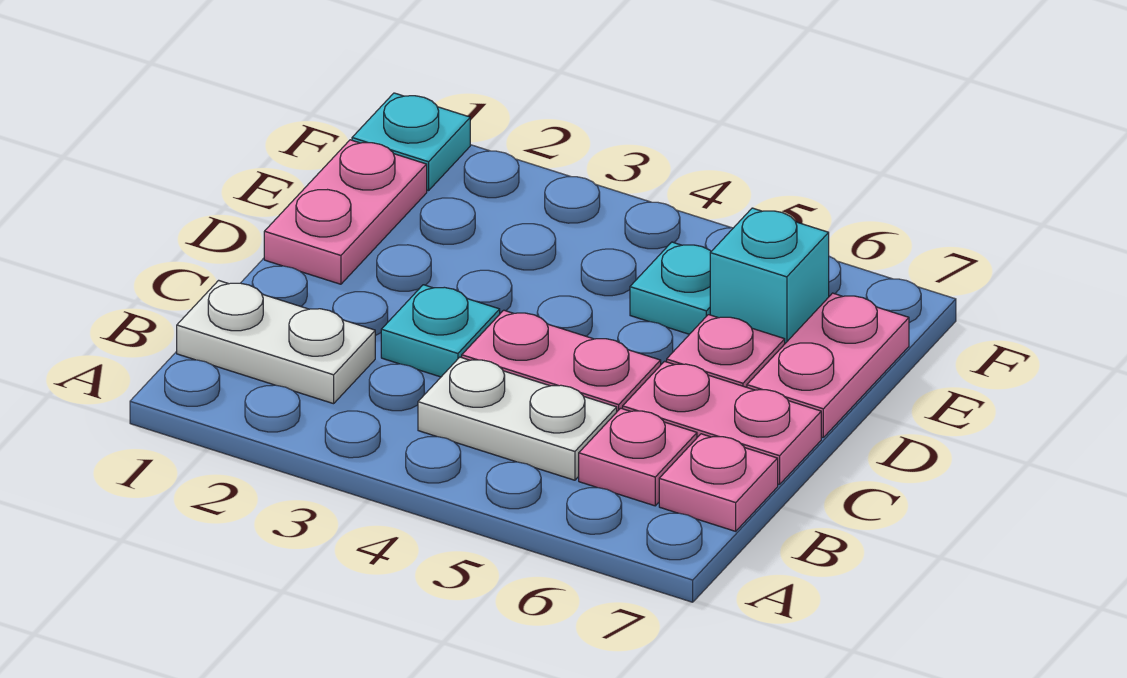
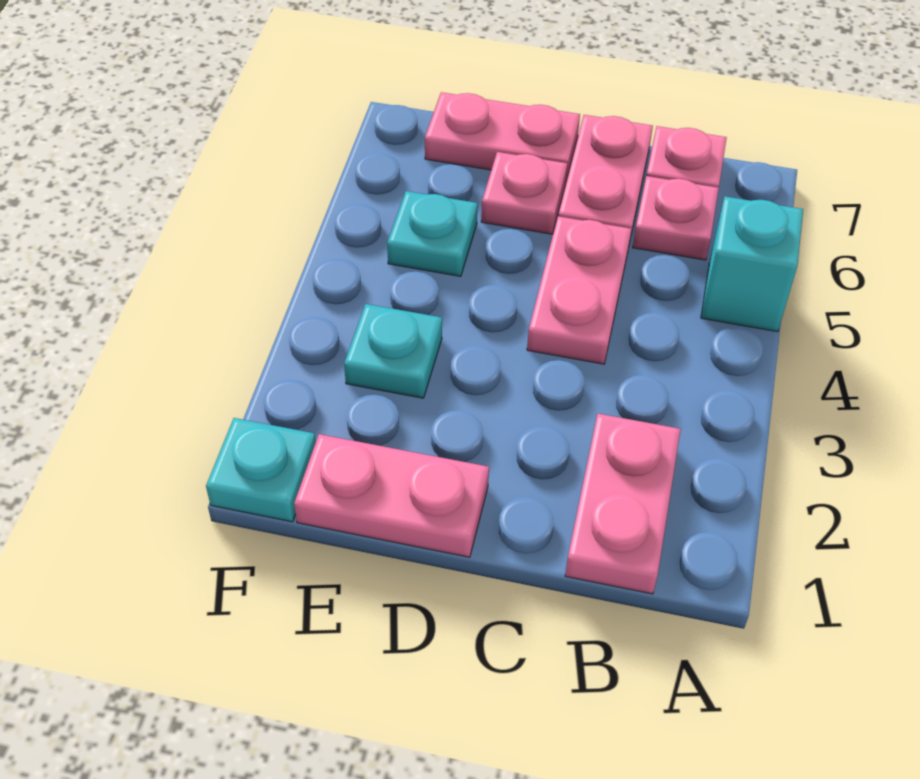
white plate B1:B2 level 1 -> pink plate B1:B2 level 1
white plate B4:B5 level 1 -> none
cyan plate C3 level 1 -> cyan plate E3 level 1
cyan brick E6 level 1 -> cyan brick A5 level 1

